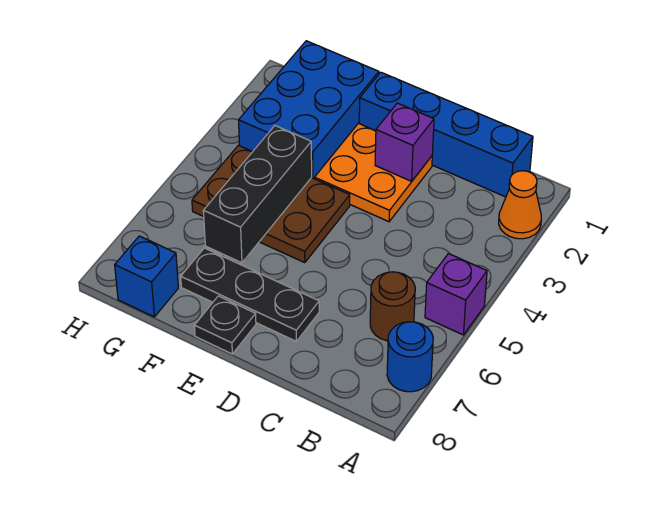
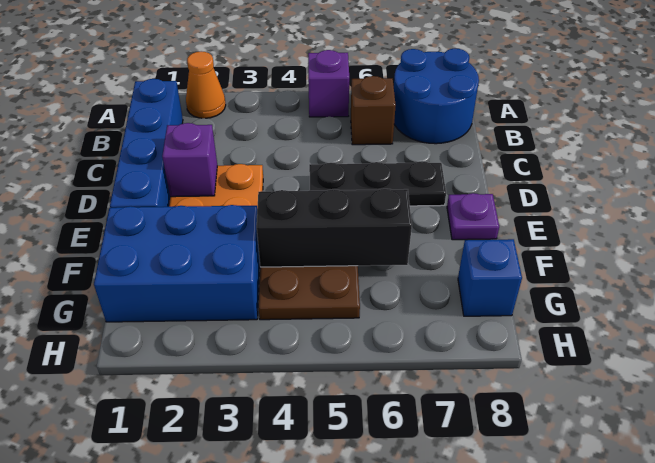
blue round brick A7 level 1 -> blue round brick A7:B8 level 1
brown round brick B6 level 1 -> brown brick B6 level 1
black plate D7:F7 level 1 -> black plate D5:D7 level 1
black plate E8 level 1 -> purple plate E8 level 1

